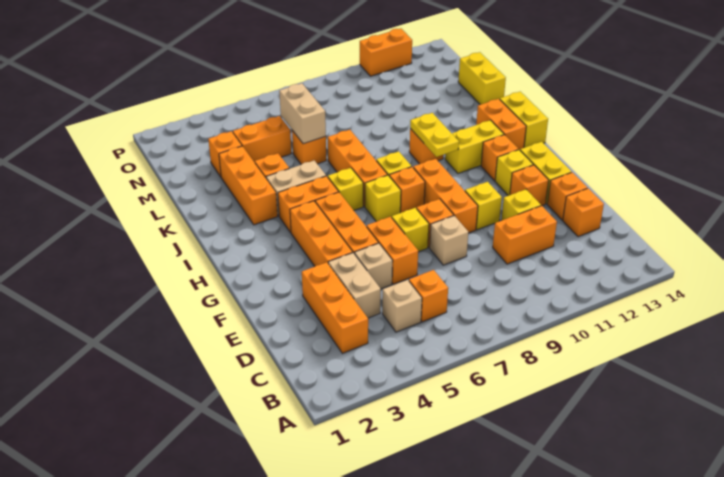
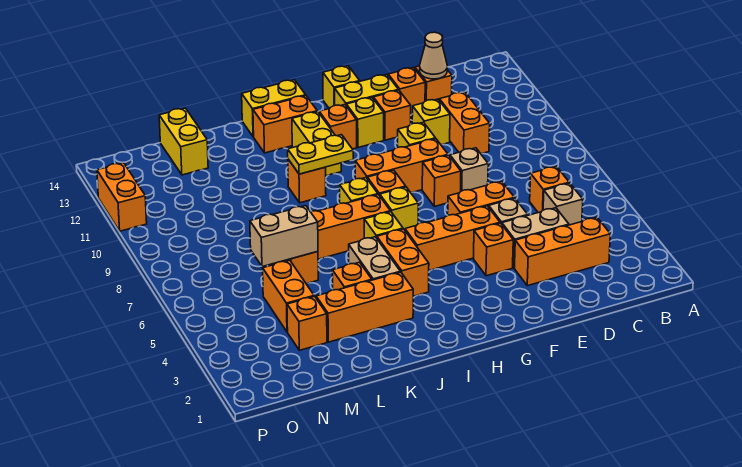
none -> tan cone D13 level 2
orange brick F4:H4 level 1 -> orange brick F4 level 1
yellow brick F7 level 1 -> yellow brick G14 level 1
yellow brick L14:M14 level 1 -> yellow brick M13:M14 level 1

